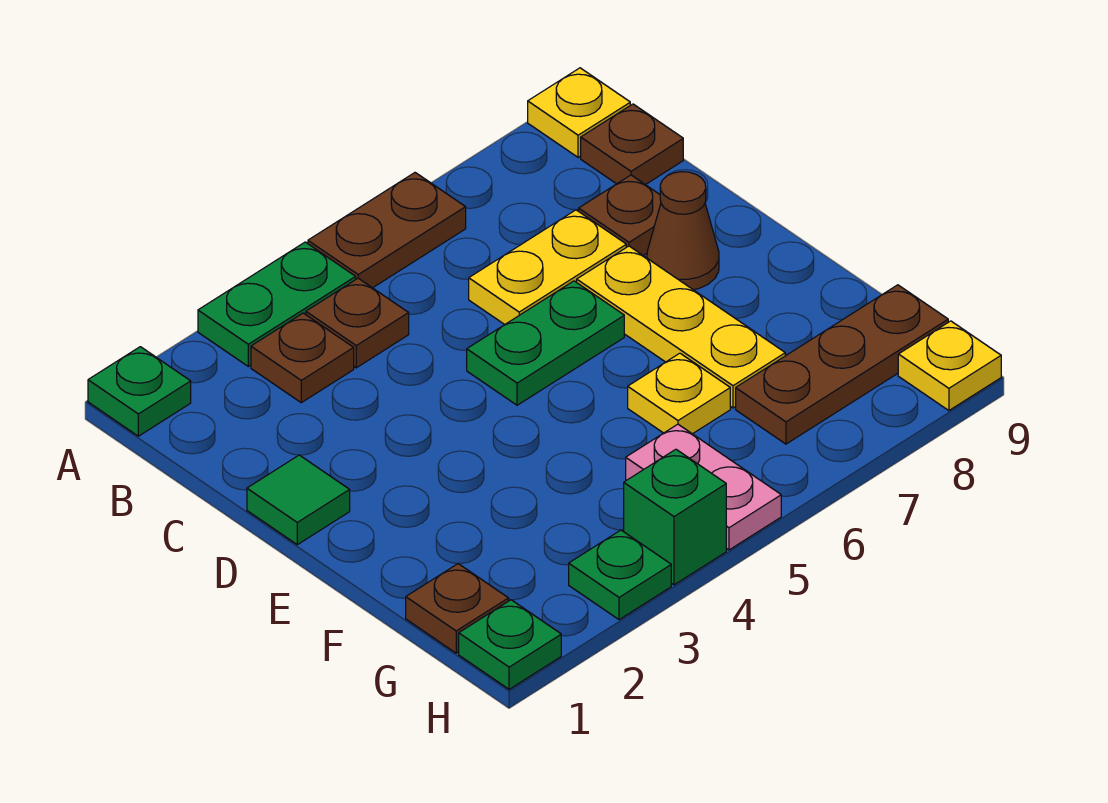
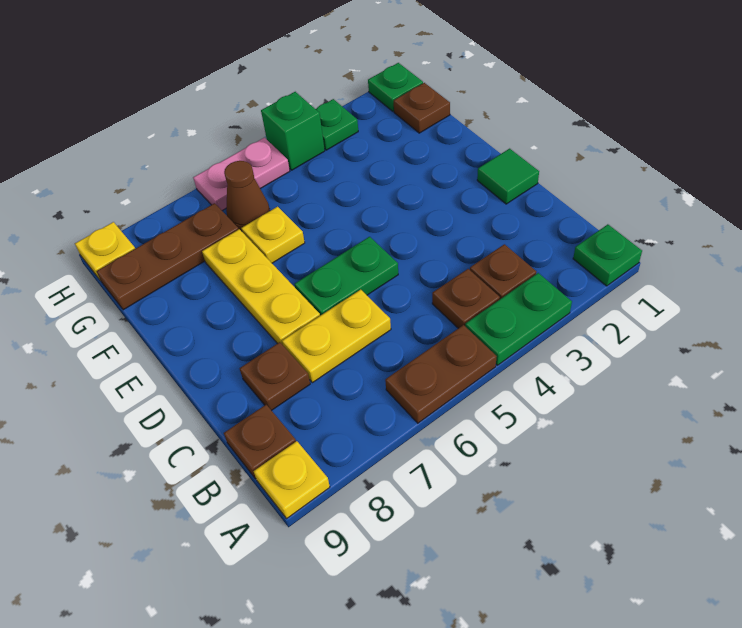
brown cone D8 level 1 -> brown cone G6 level 1
pink plate G5:H5 level 1 -> pink plate H5:H6 level 1

